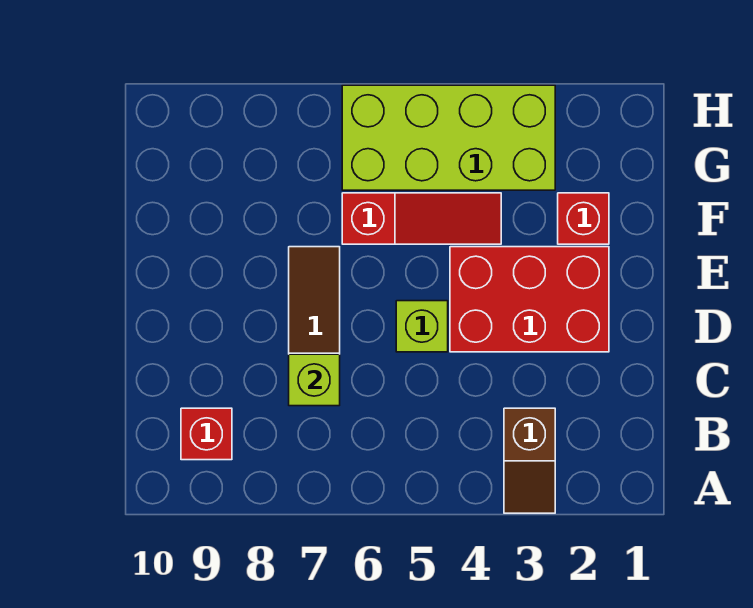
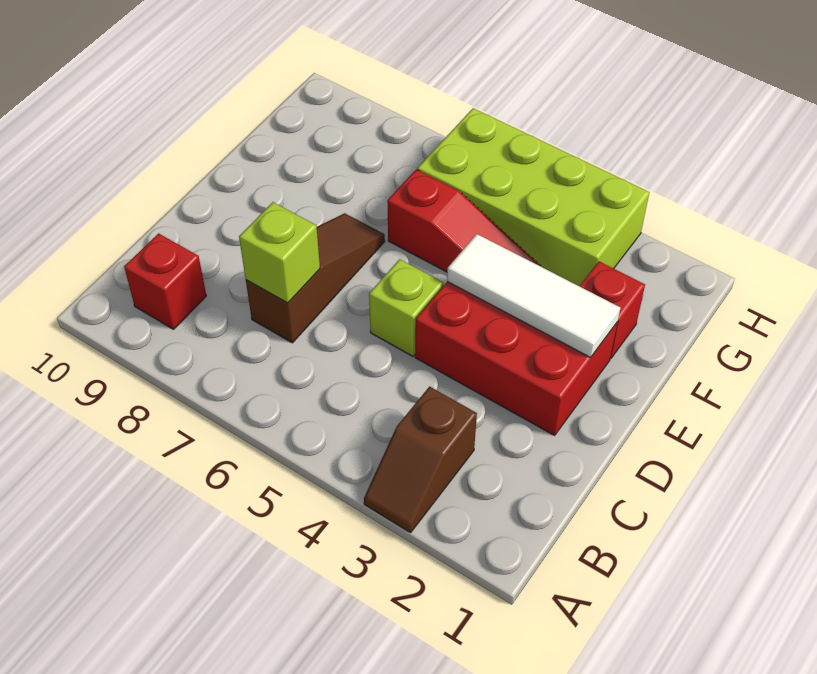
none -> white tile E2:E4 level 2

